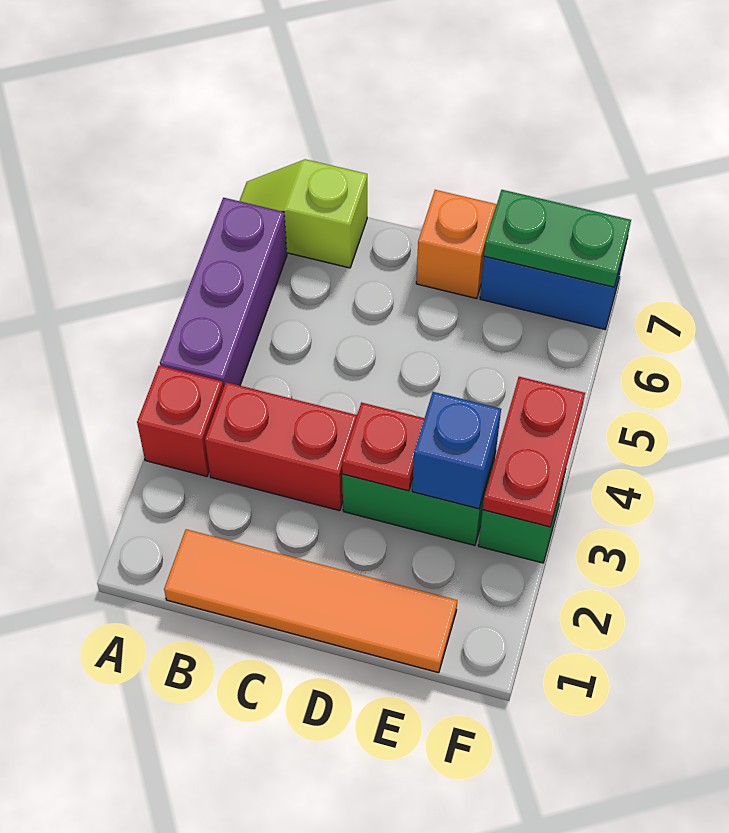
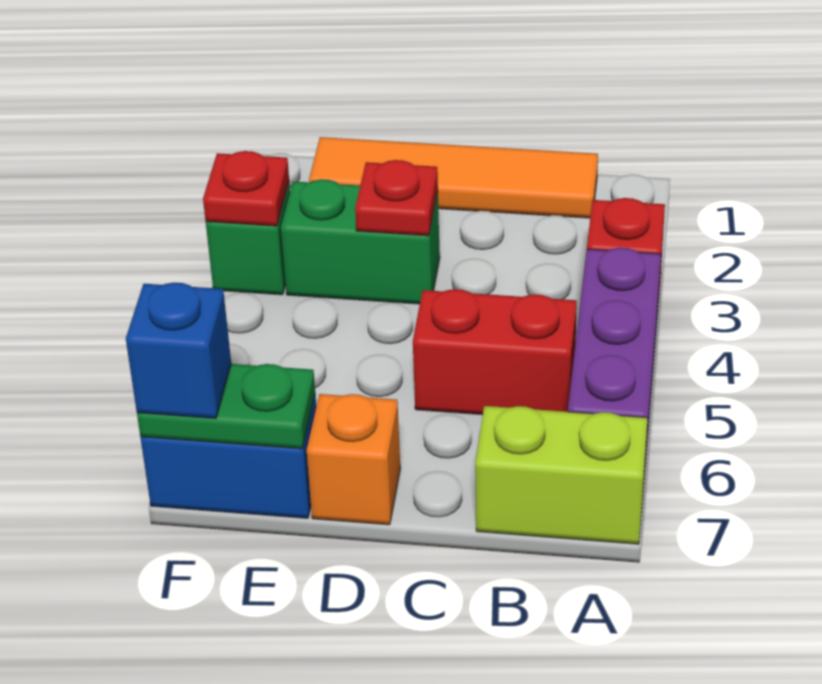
lime slope A7:B7 level 1 top B -> lime brick A7:B7 level 1
red brick B3:C3 level 1 -> red brick B5:C5 level 1
blue brick E3 level 2 -> blue brick F7 level 3
red plate F3:F4 level 2 -> red plate F3 level 2

